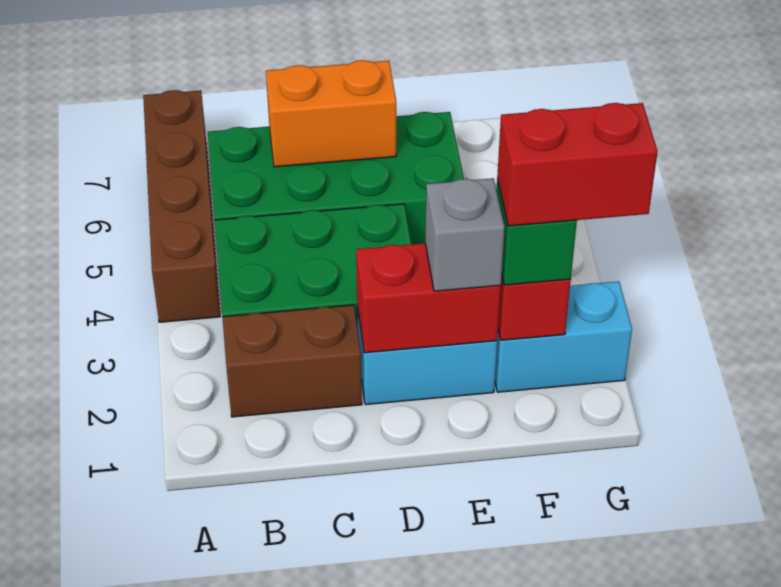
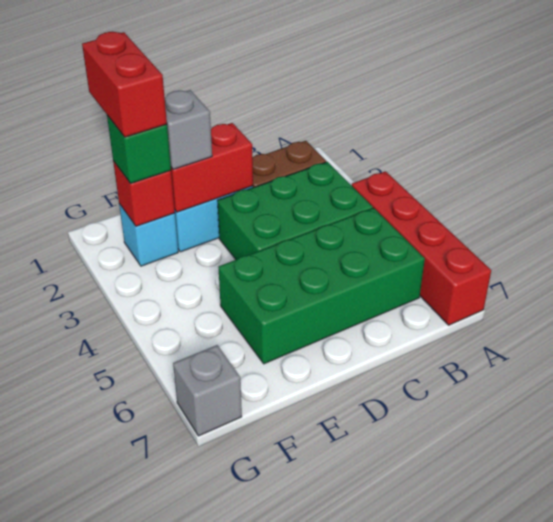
brown brick A4:A7 level 1 -> red brick A4:A7 level 1
orange brick C6:D6 level 2 -> none
cyan brick F2:G2 level 1 -> cyan brick F2 level 1
red brick F2:G2 level 4 -> red brick F1:F2 level 4
none -> grey brick G7 level 1

